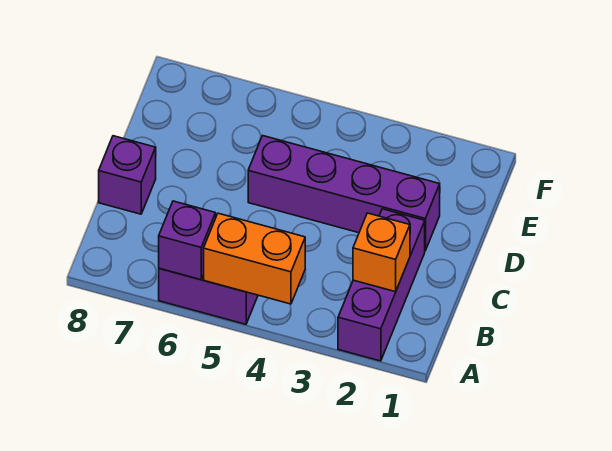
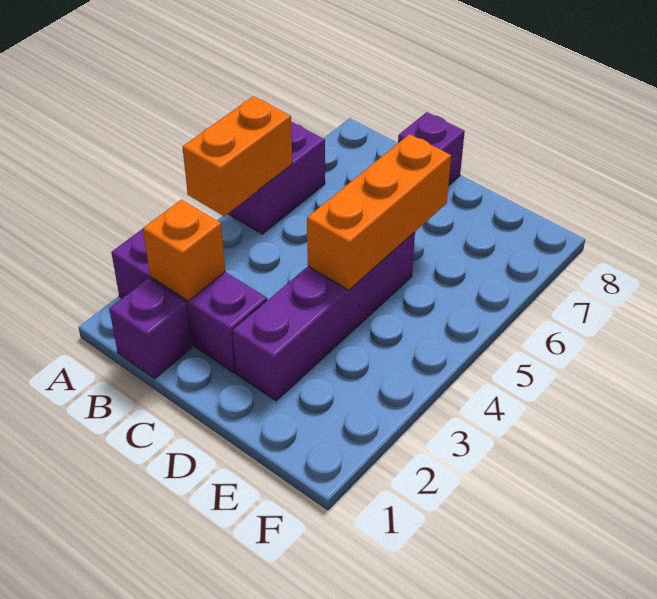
purple brick A6 level 2 -> purple brick B1 level 1
none -> orange brick D4:D6 level 2

